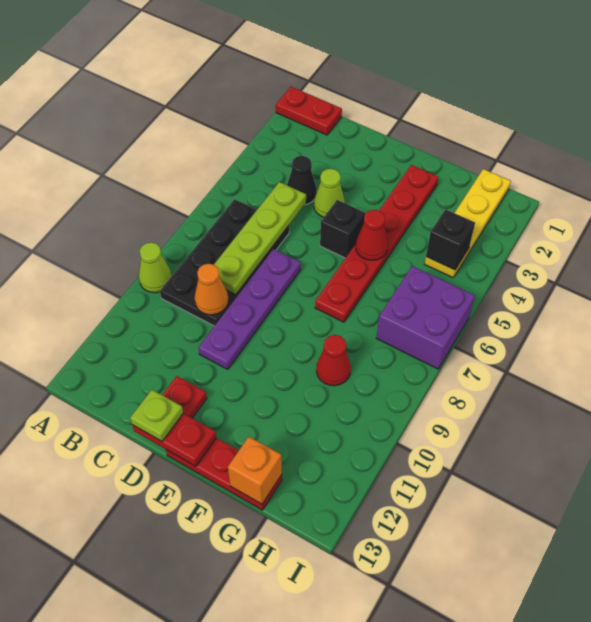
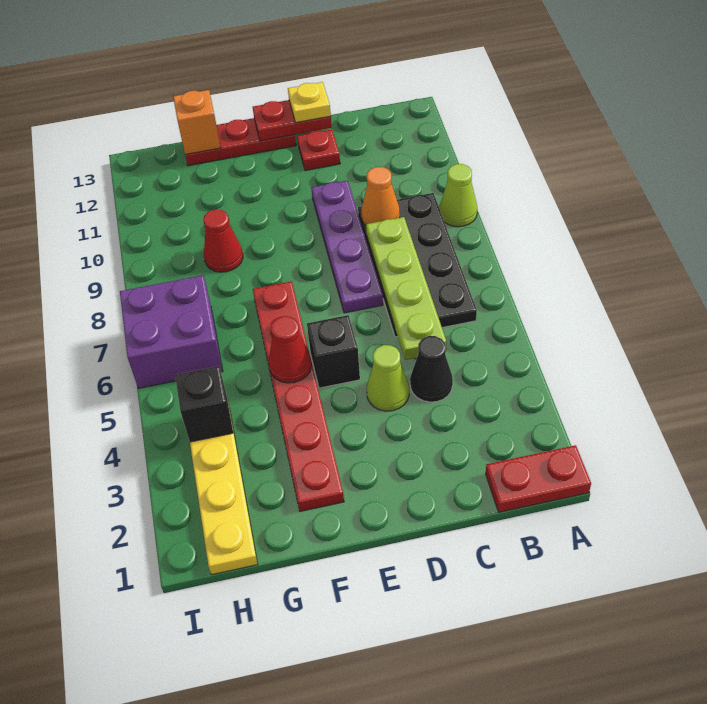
lime plate D13 level 3 -> yellow plate D13 level 3

